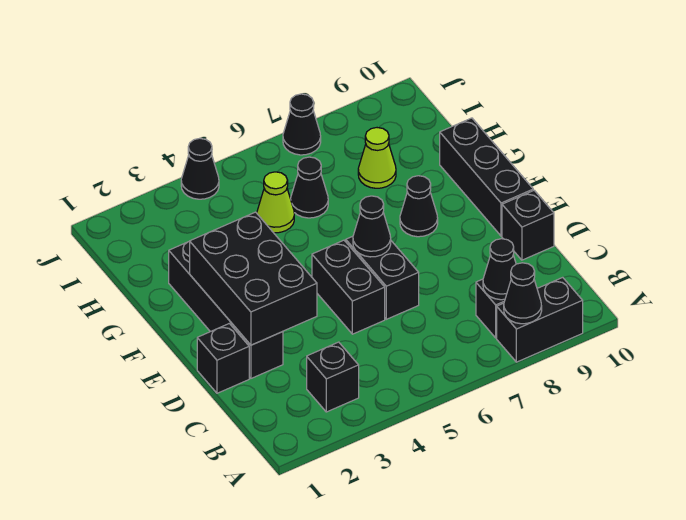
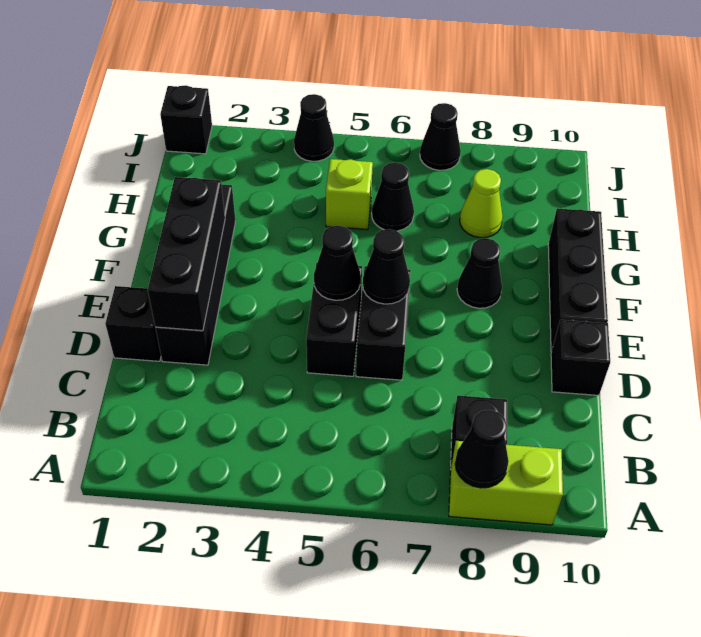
black brick A8:A9 level 1 -> lime brick A8:A9 level 1
black brick B3 level 1 -> black brick J1 level 1
black cone B8 level 2 -> black cone E5 level 2
black brick D2:F3 level 2 -> black brick D2:F2 level 2
lime cone H5 level 1 -> lime brick H5 level 1

